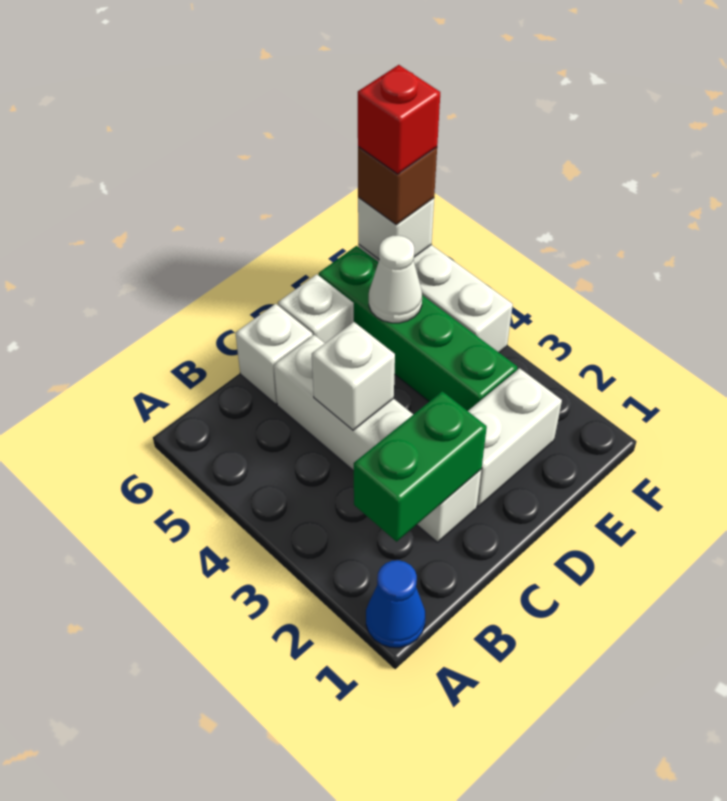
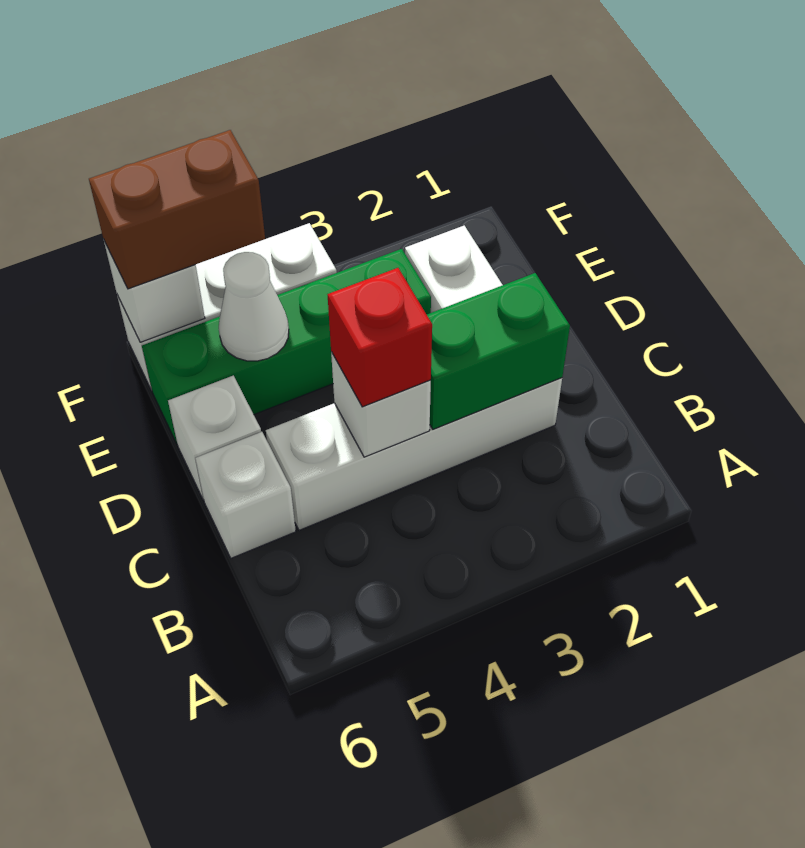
blue cone A1 level 1 -> none
green brick B2:C2 level 2 -> green brick C2:C3 level 2
brown brick F6 level 3 -> brown brick F5:F6 level 3
red brick F6 level 4 -> red brick C4 level 3

